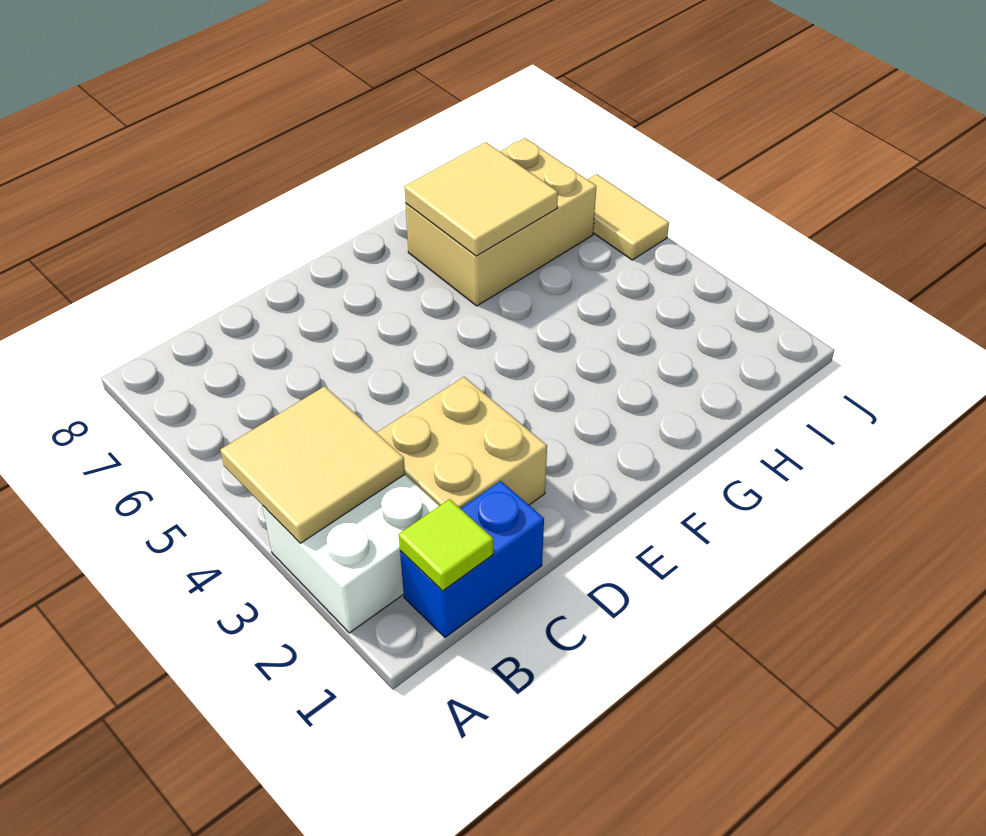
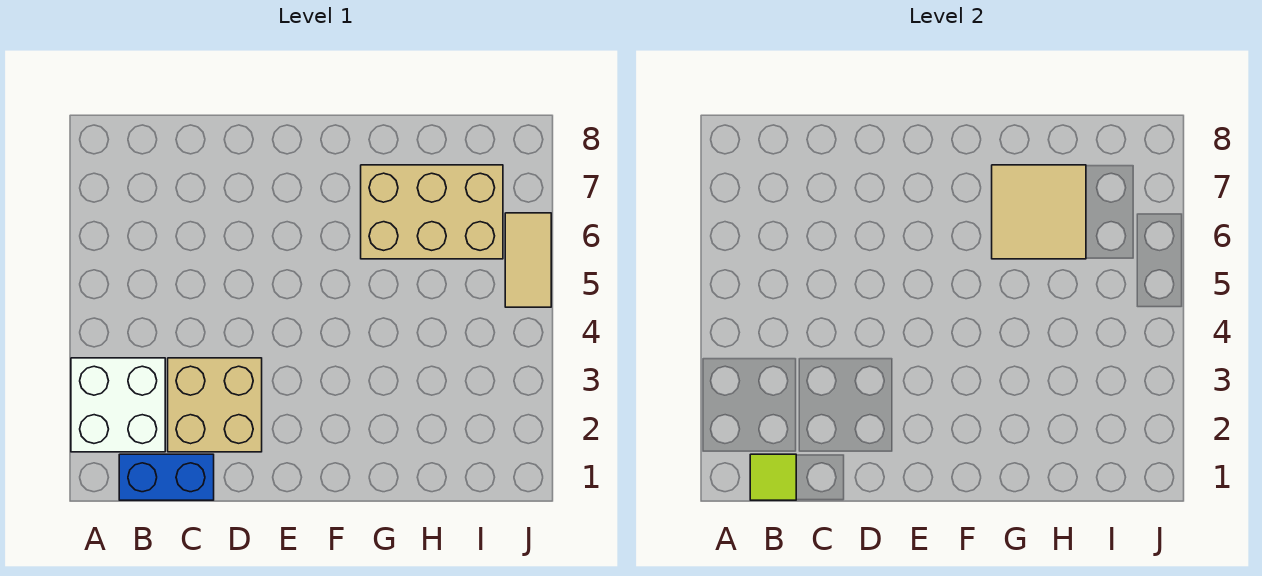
tan tile A3:B4 level 2 -> none

